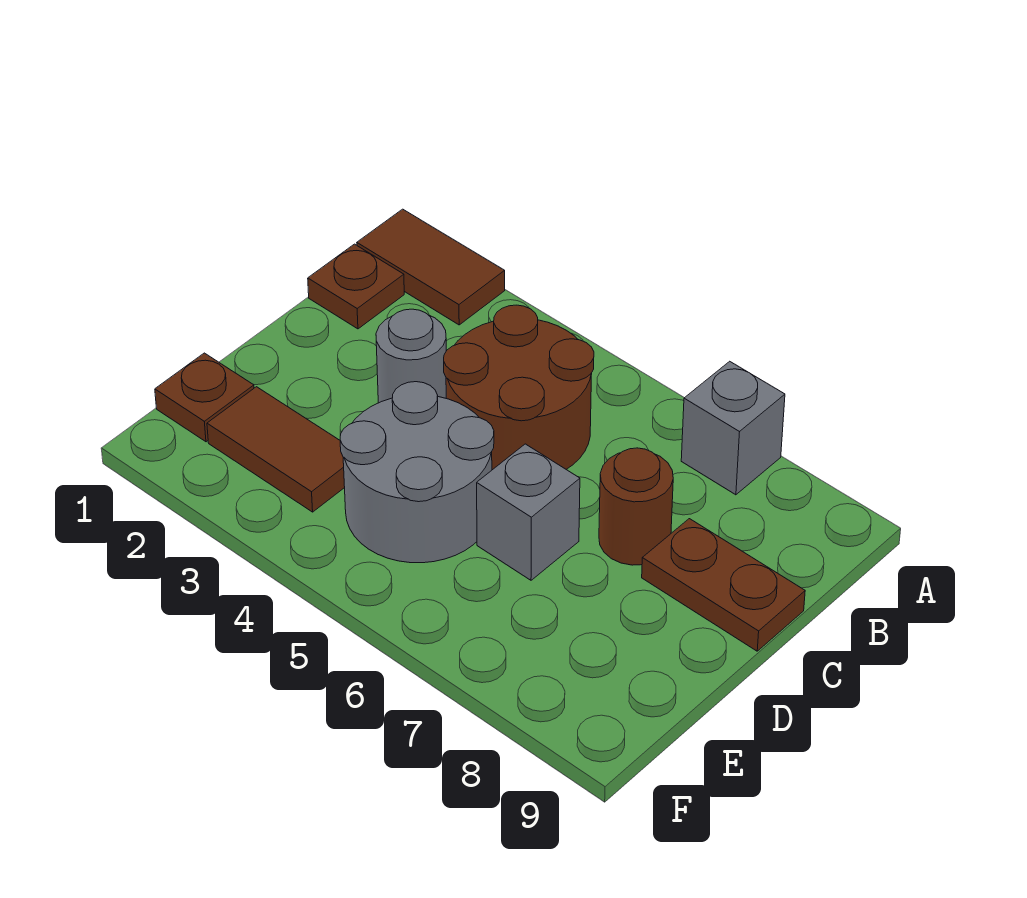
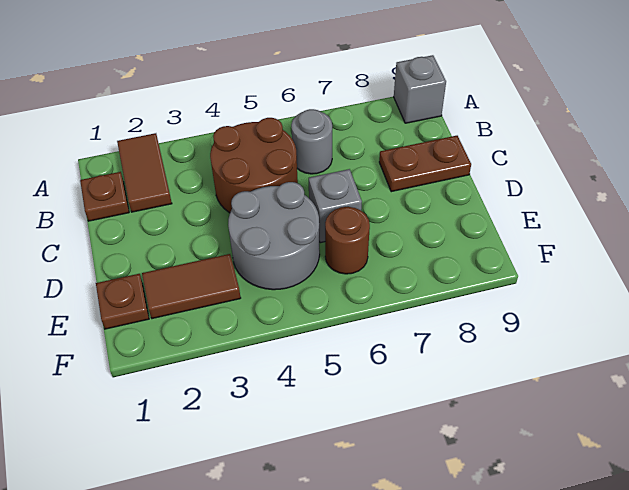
brown tile A1:A2 level 1 -> brown tile A2:B2 level 1
grey brick A7 level 1 -> grey brick A9 level 1
grey round brick C3 level 1 -> grey round brick B6 level 1
brown round brick C7 level 1 -> brown round brick E6 level 1

